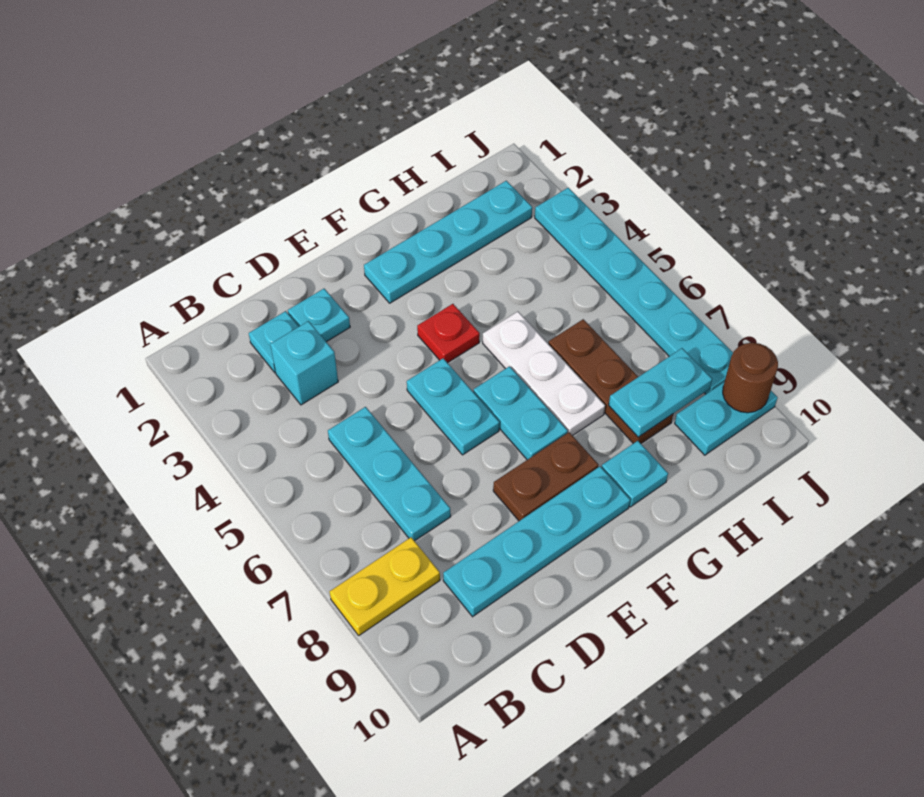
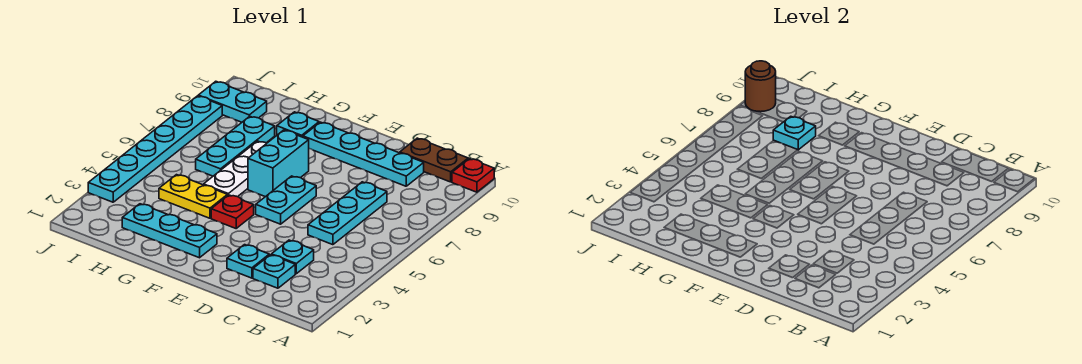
yellow plate A8:B8 level 1 -> yellow plate G4:H4 level 1
none -> red plate A10 level 1
cyan brick C3 level 1 -> cyan plate C3 level 1
brown plate E8:F8 level 1 -> brown plate B10:C10 level 1
cyan plate F2:I2 level 1 -> cyan plate F2:H2 level 1
cyan plate F6:F7 level 1 -> cyan brick F6:F7 level 1
brown plate H6:H8 level 1 -> cyan plate H6:H8 level 1
cyan plate H8:I8 level 2 -> cyan plate H8 level 2

